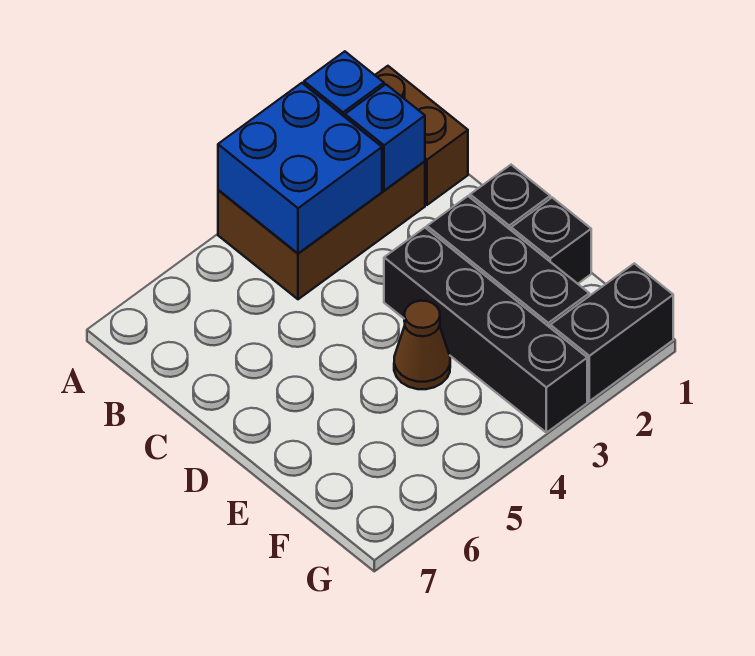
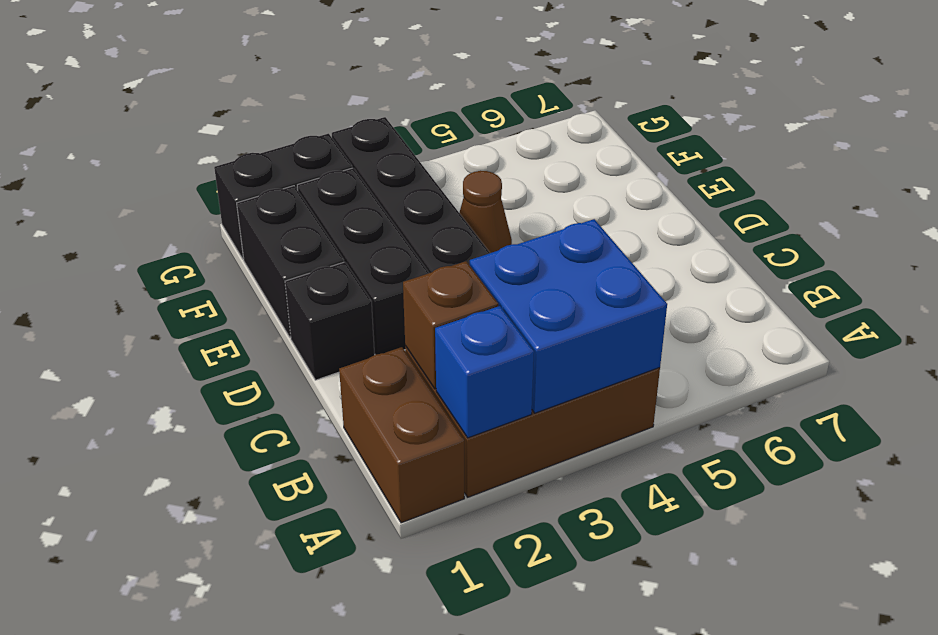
blue brick B2 level 2 -> brown brick B2 level 2
black brick E1 level 1 -> black brick E1:F1 level 1

